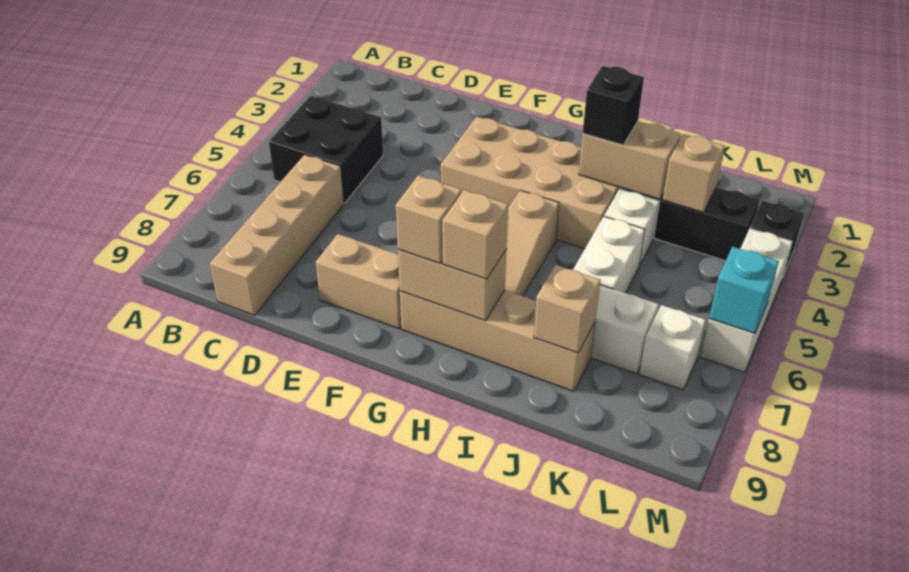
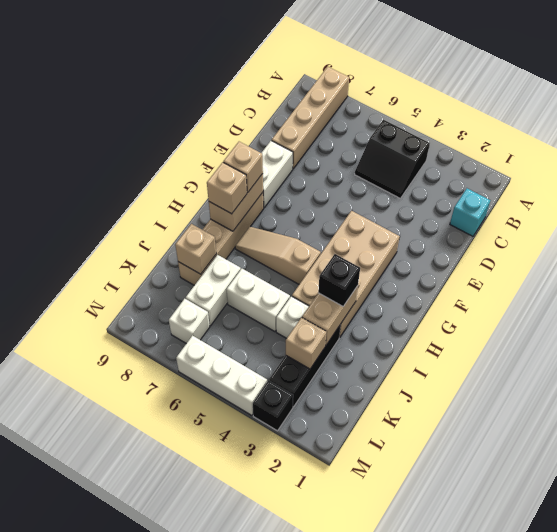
black brick B4:C5 level 1 -> black slope B4:C5 level 1 top B
tan brick C6:C9 level 1 -> tan brick A8:D8 level 1
tan brick E8:F8 level 1 -> white brick E8:F8 level 1
cyan brick M6 level 2 -> cyan brick C1 level 1

